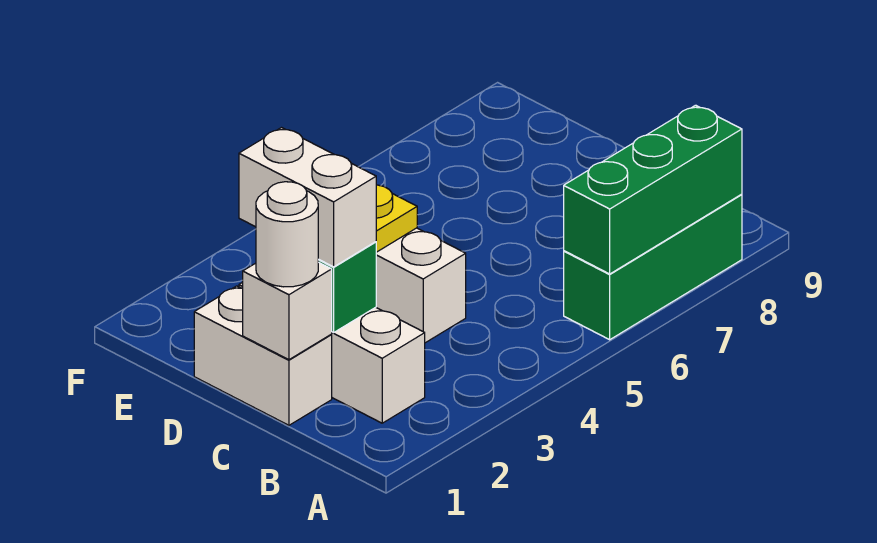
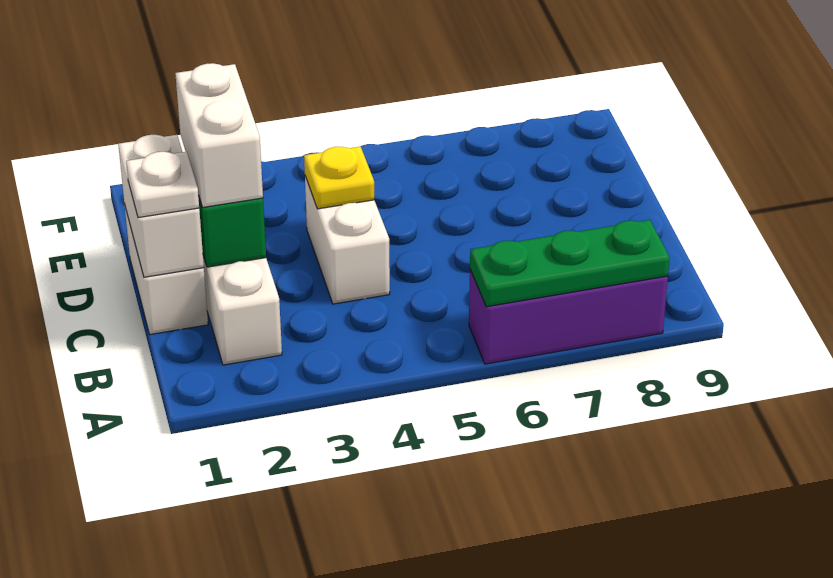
green brick A6:A8 level 1 -> purple brick A6:A8 level 1
green brick A6:A8 level 2 -> green plate A6:A8 level 2
white brick C1 level 2 -> white brick C1:D1 level 2
white round brick C1 level 3 -> white plate C1 level 3

